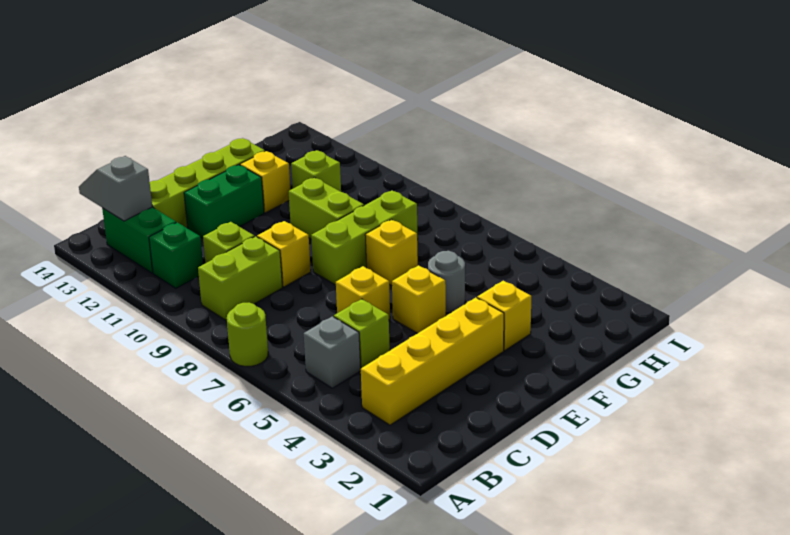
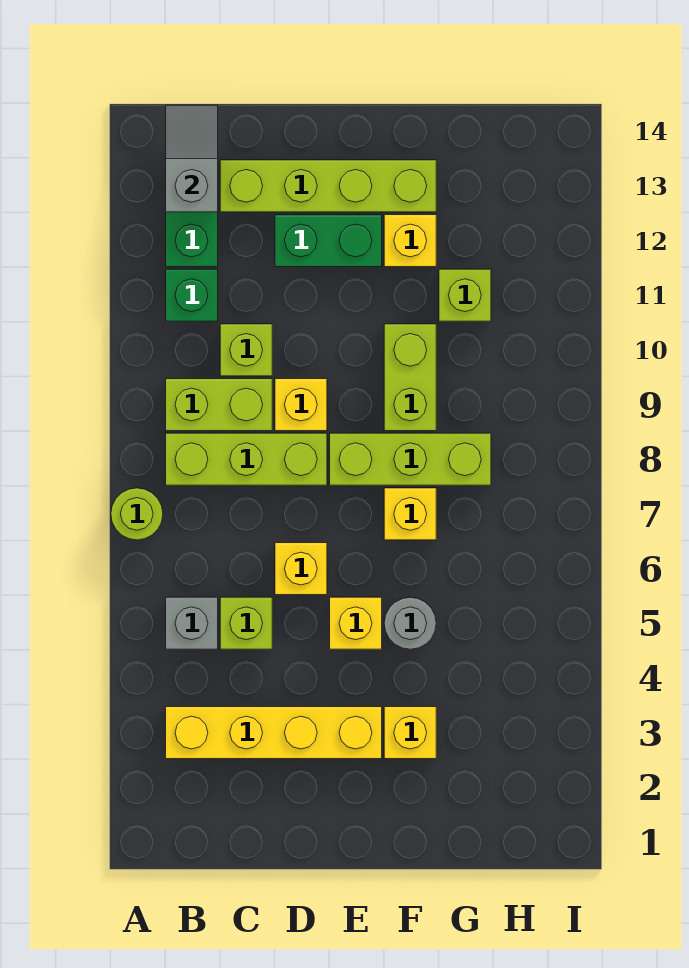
none -> lime brick B8:D8 level 1

